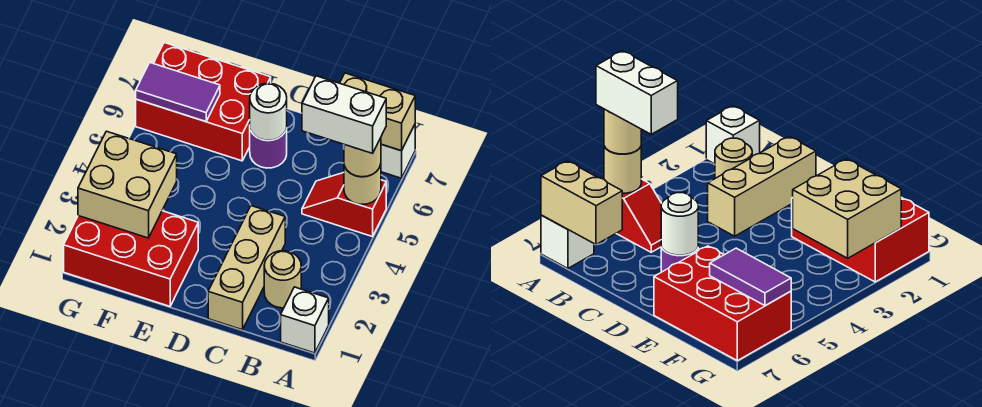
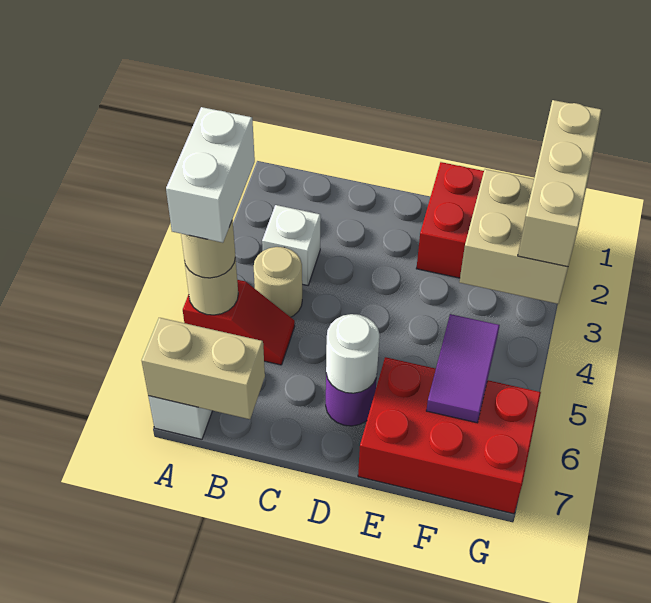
white brick A1 level 1 -> white brick B3 level 1
white brick A5:B5 level 4 -> white brick A4:A5 level 4
tan round brick B2 level 1 -> tan round brick B4 level 1
tan brick C1:C3 level 1 -> tan brick G1:G3 level 3
purple tile F6:G6 level 2 -> purple tile F5:F6 level 2

